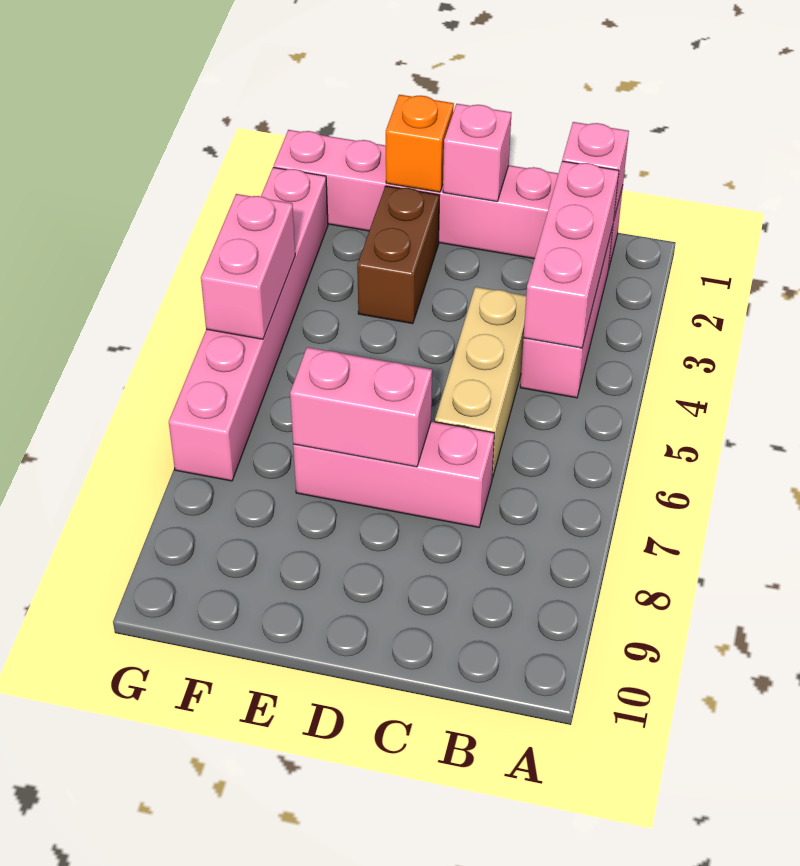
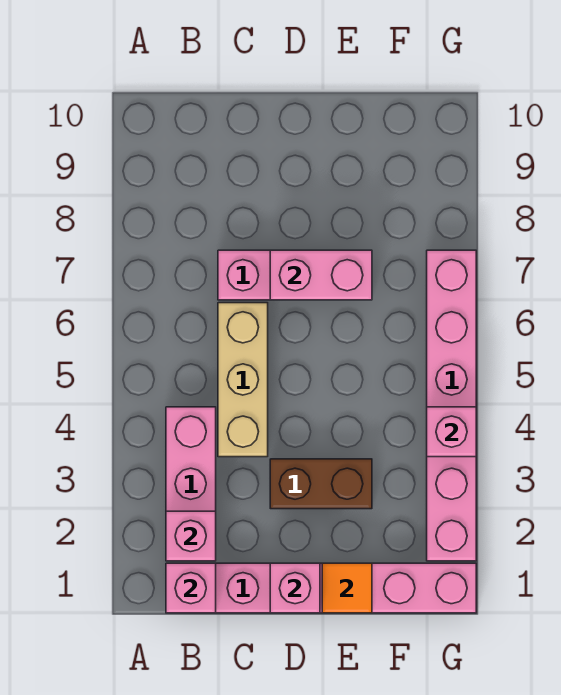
pink brick B2:B4 level 2 -> pink brick B2 level 2
orange brick E1 level 2 -> orange tile E1 level 2
brown brick E2:E3 level 1 -> brown brick D3:E3 level 1
pink brick G4:G5 level 2 -> pink brick G4 level 2

